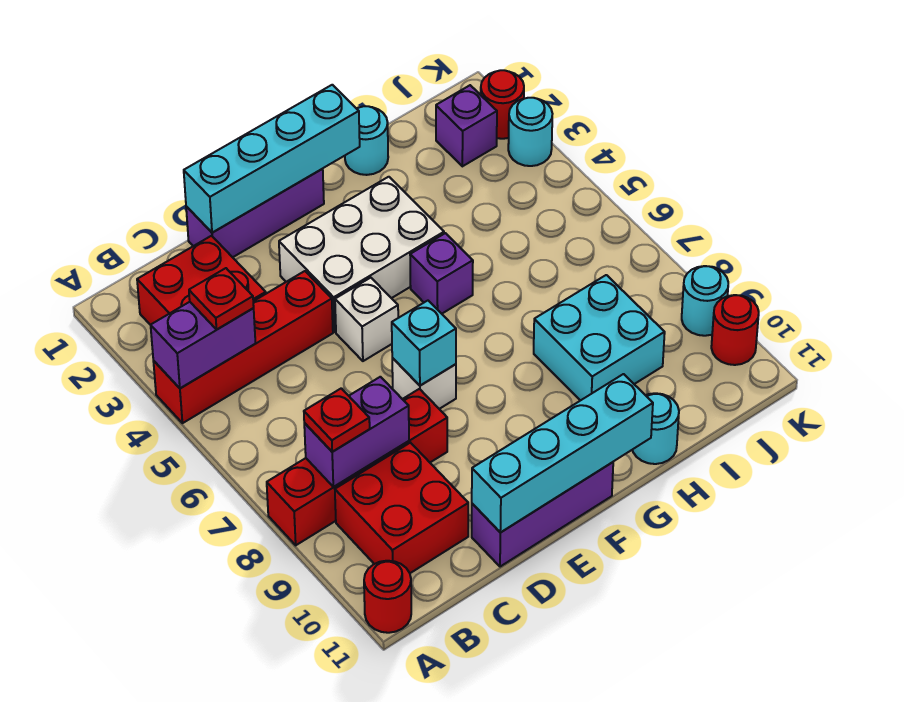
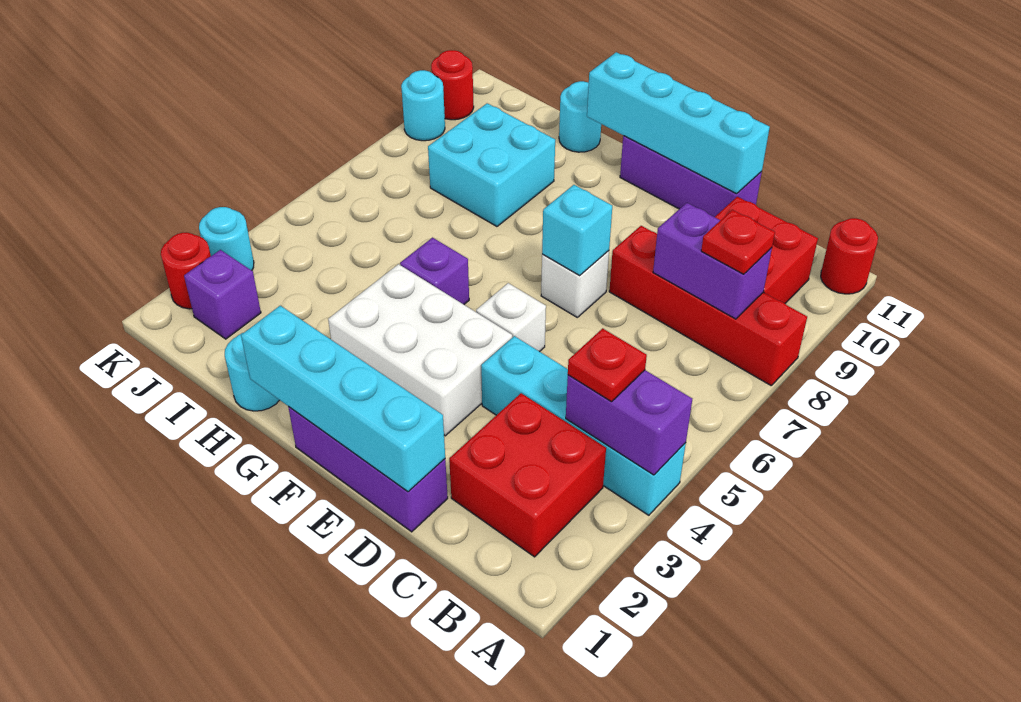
red brick A4:D4 level 1 -> cyan brick A4:D4 level 1

